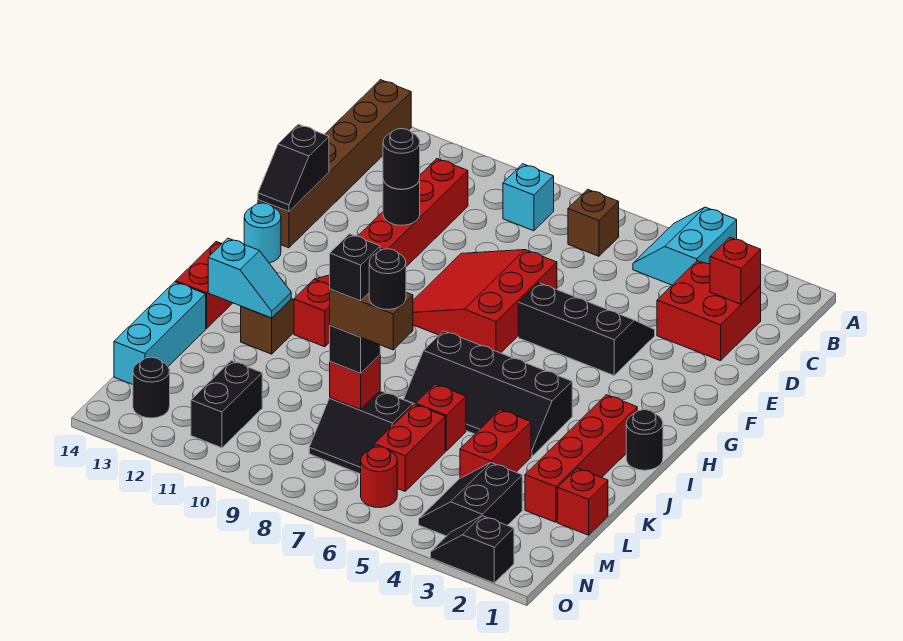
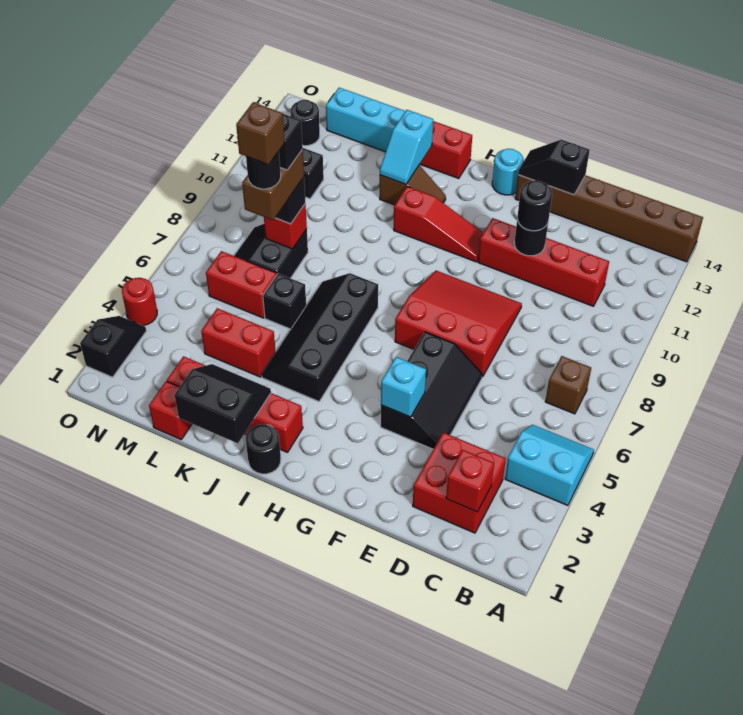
cyan brick B9 level 1 -> cyan brick F4 level 2
red brick K6 level 1 -> black brick K6 level 1
none -> brown brick L7 level 6
black slope M3:N4 level 1 top 3 -> black slope J1:K2 level 2 top 1
red round brick N6 level 1 -> red round brick O4 level 1

